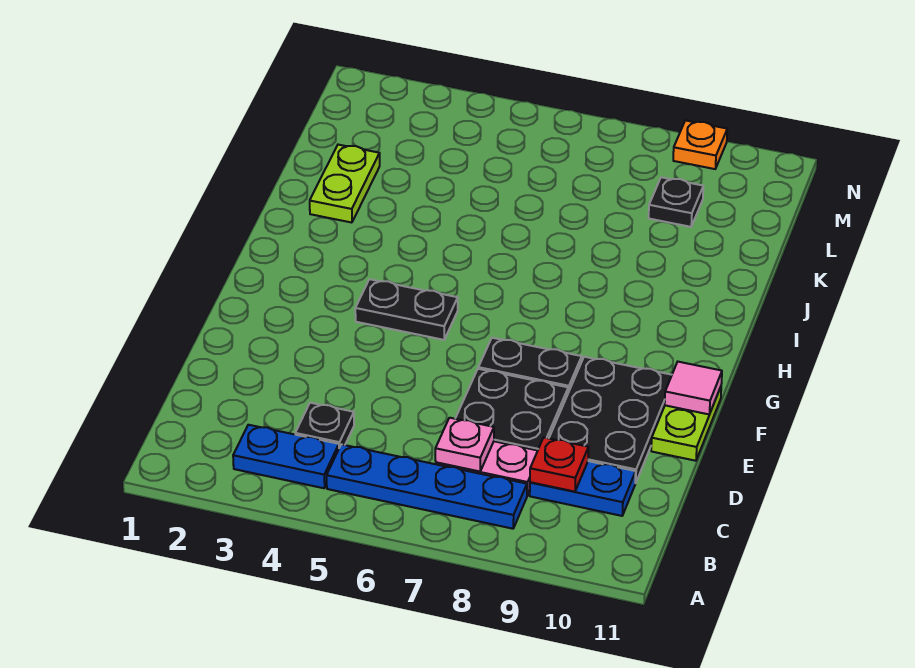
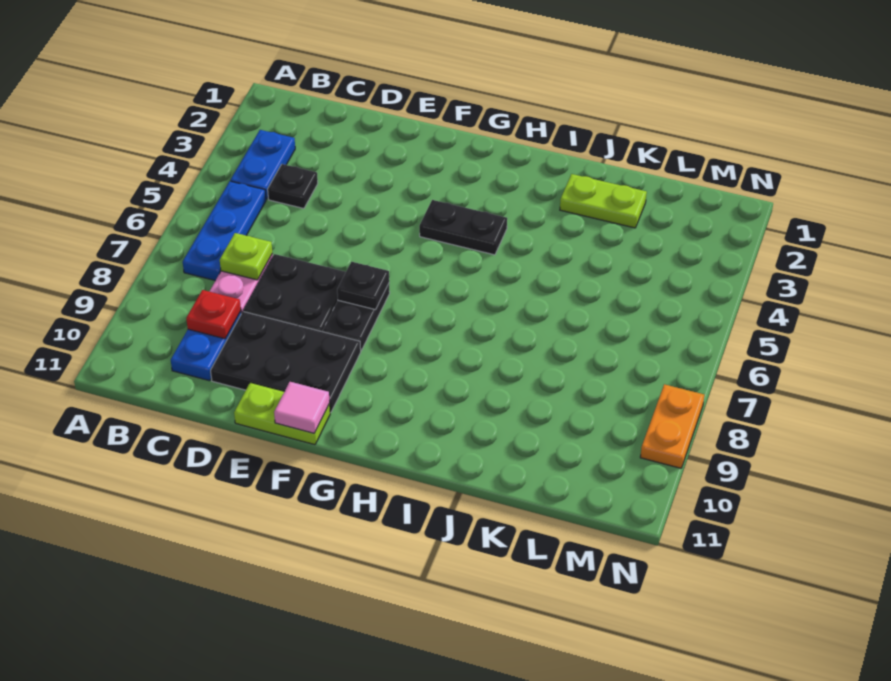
blue plate B5:B8 level 1 -> blue plate B5:B7 level 1
pink plate C7 level 2 -> lime plate C7 level 2
black plate G4:G5 level 1 -> black plate G4:H4 level 1
black plate L9 level 1 -> black plate F7 level 2
orange plate N9 level 1 -> orange plate N8:N9 level 1

